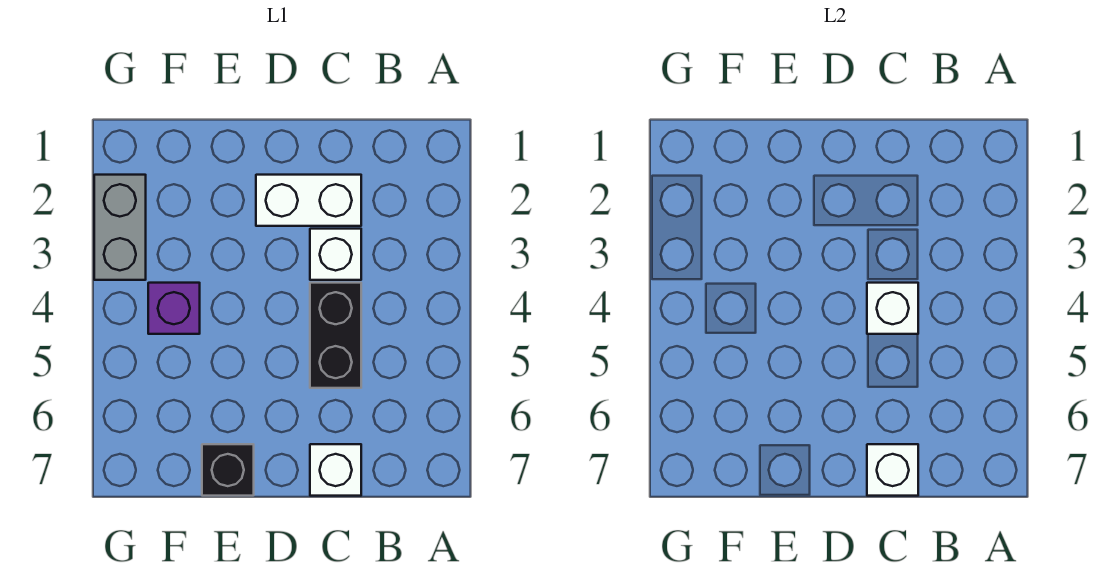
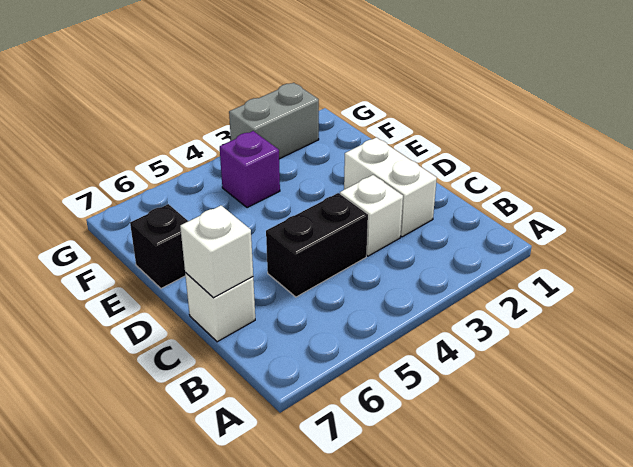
white brick C4 level 2 -> none

